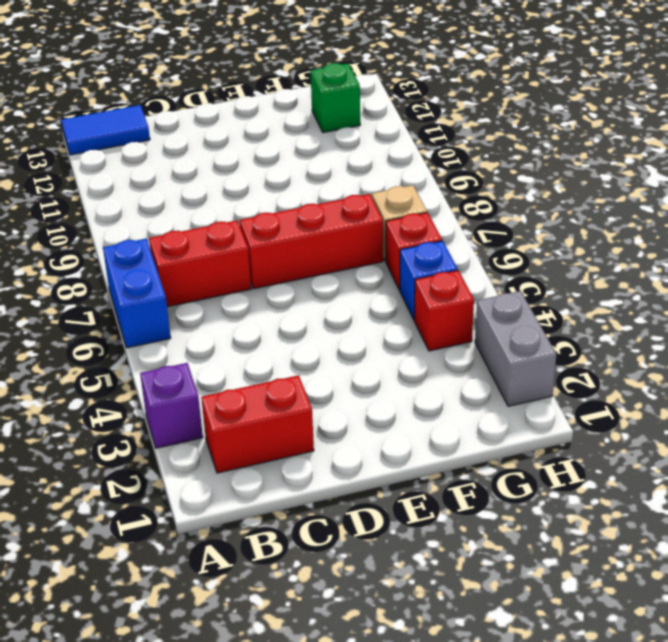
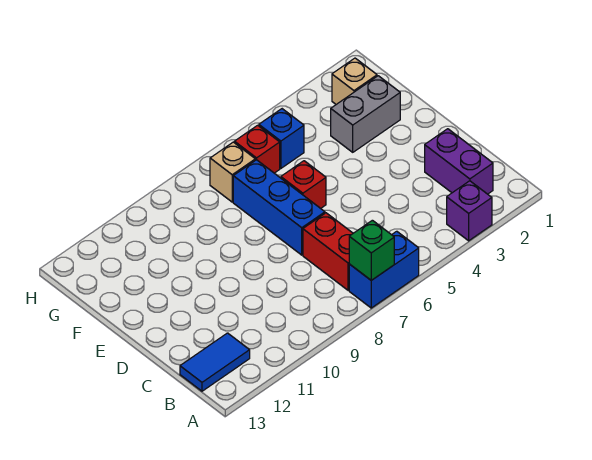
blue tile A13:B13 level 1 -> blue tile B12:B13 level 1
red brick B2:C2 level 1 -> purple brick B2:C2 level 1
red brick D7:F7 level 1 -> blue brick D7:F7 level 1
none -> tan brick G2 level 1
red brick G4 level 1 -> red brick E6 level 1
green brick G12 level 1 -> green brick A7 level 2
grey brick H2:H3 level 1 -> grey brick F2:F3 level 1

